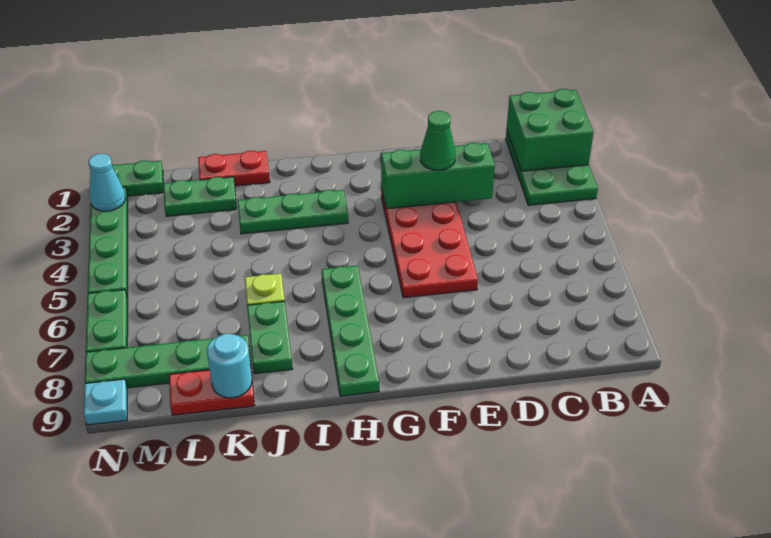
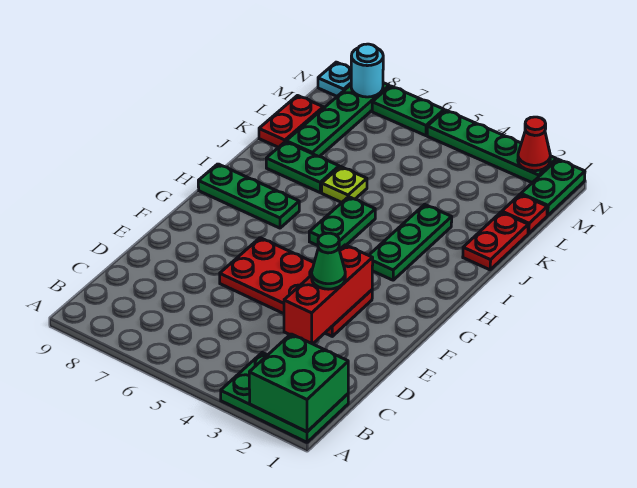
green brick D3:F3 level 2 -> red brick D3:F3 level 2
green plate H6:H9 level 1 -> green plate H7:H9 level 1
green plate K2:L2 level 1 -> green plate H5:I5 level 1
cyan round brick K9 level 2 -> cyan round brick N8 level 2
none -> red plate L1 level 1
cyan cone N2 level 2 -> red cone N2 level 2

